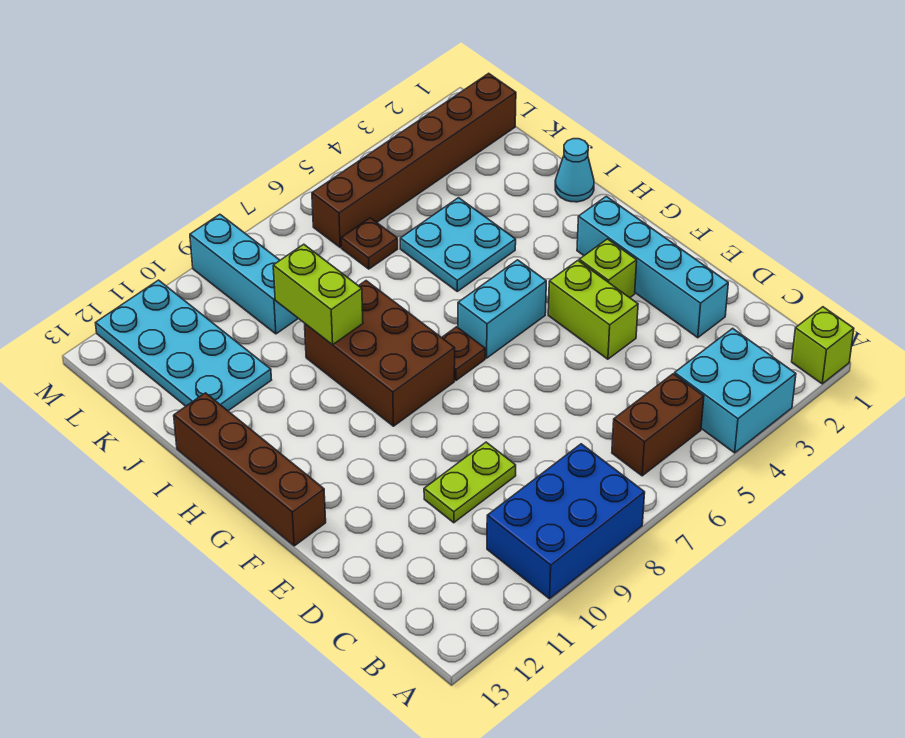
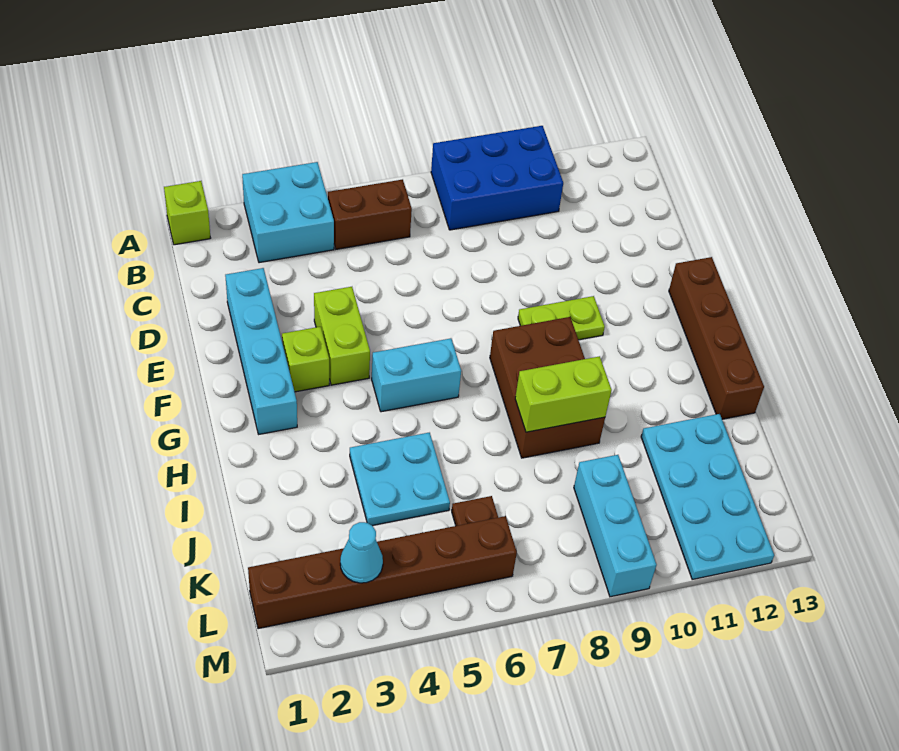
lime plate D9:D10 level 1 -> lime plate F9:F10 level 1
brown plate G7 level 1 -> none
cyan cone I1 level 1 -> cyan cone L3 level 2
lime brick I9:J9 level 2 -> lime brick I8:I9 level 2

